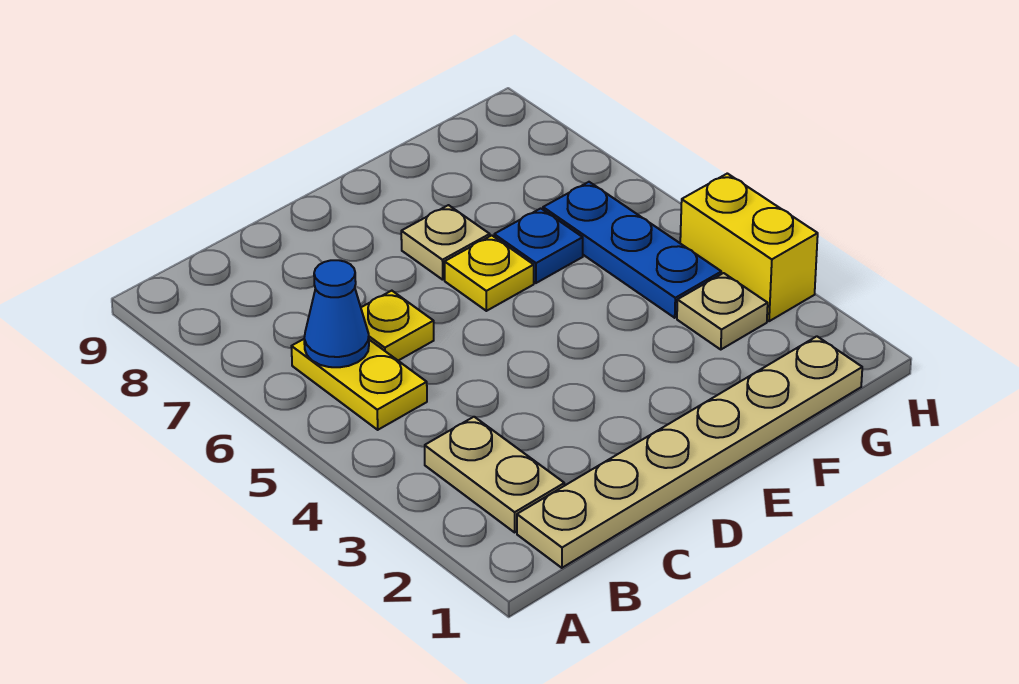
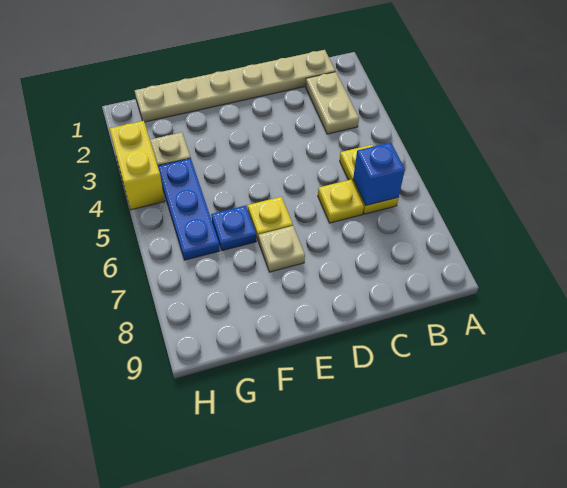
blue cone B6 level 2 -> blue brick B6 level 2

